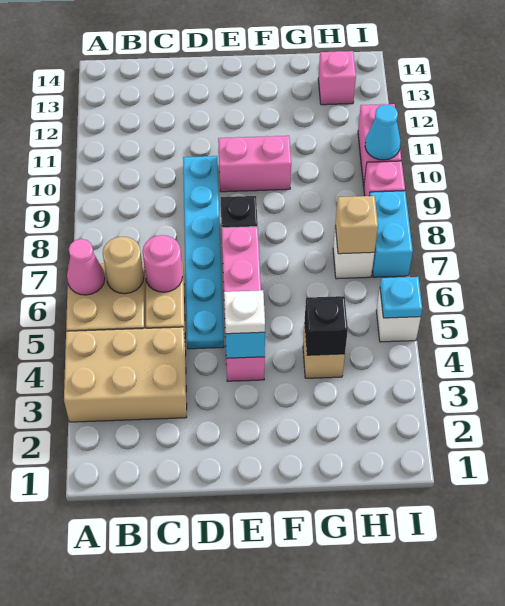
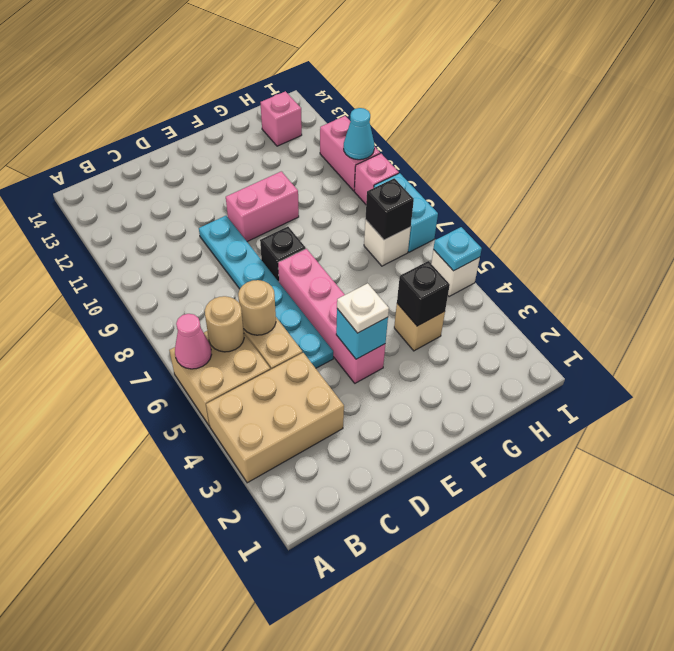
pink round brick C6 level 2 -> tan round brick C6 level 2
tan brick H7 level 2 -> black brick H7 level 2

